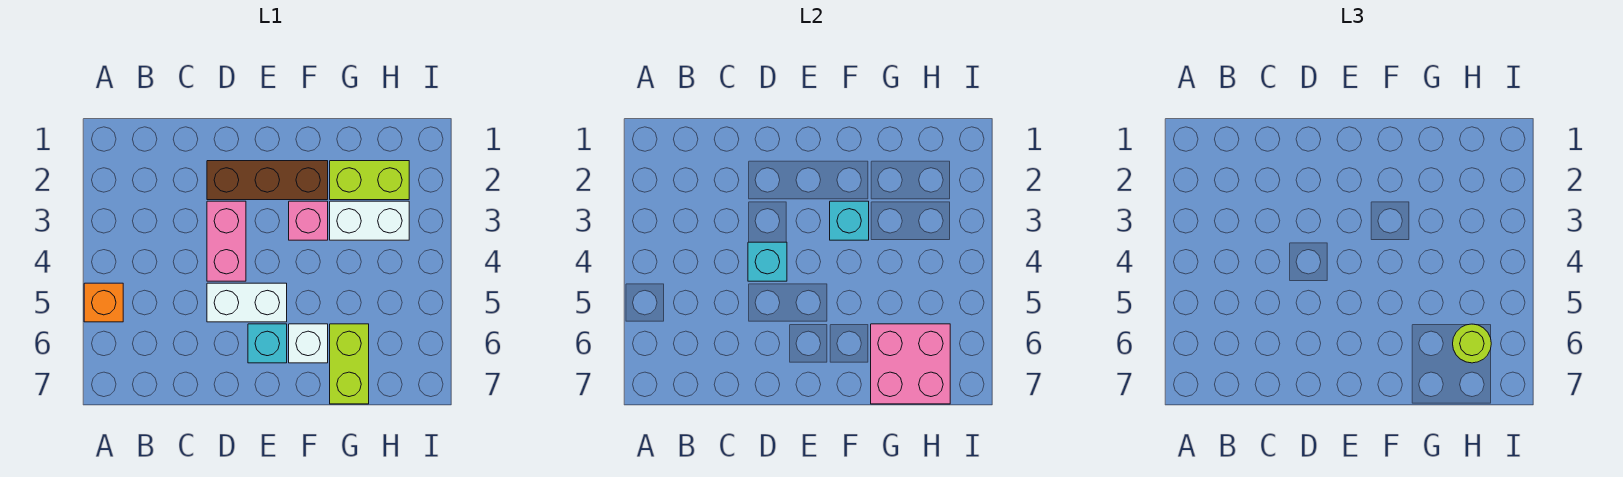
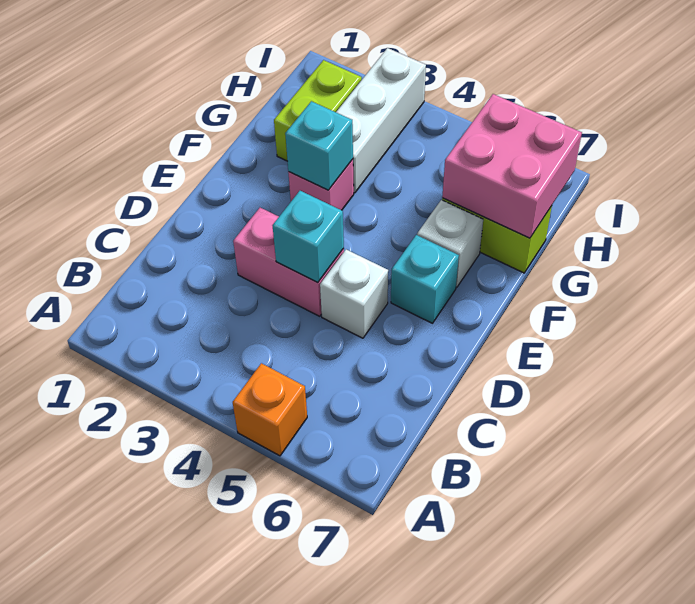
brown brick D2:F2 level 1 -> none
white brick D5:E5 level 1 -> white brick D5 level 1
white brick G3:H3 level 1 -> white brick G3:I3 level 1
lime round brick H6 level 3 -> none

